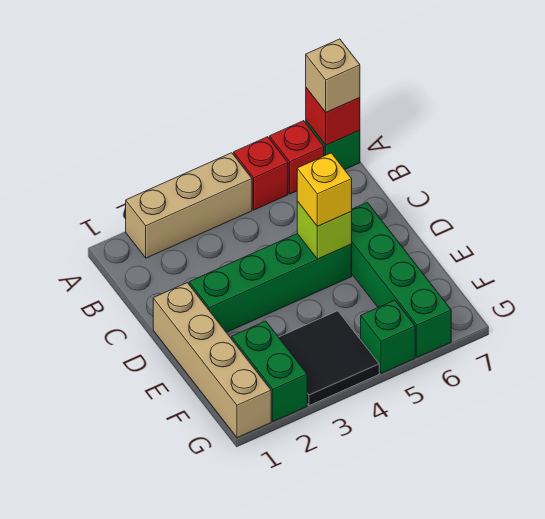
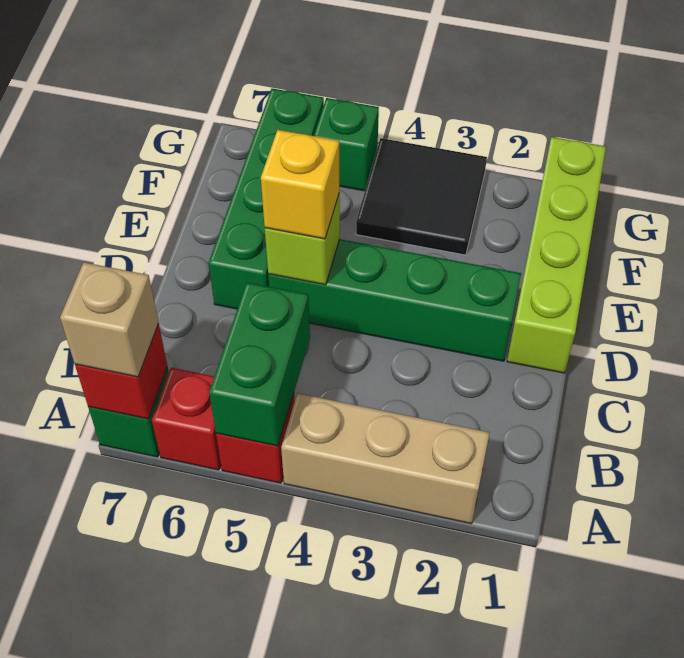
tan brick D1:G1 level 1 -> lime brick D1:G1 level 1
green brick F2:G2 level 1 -> green brick A5:B5 level 2

